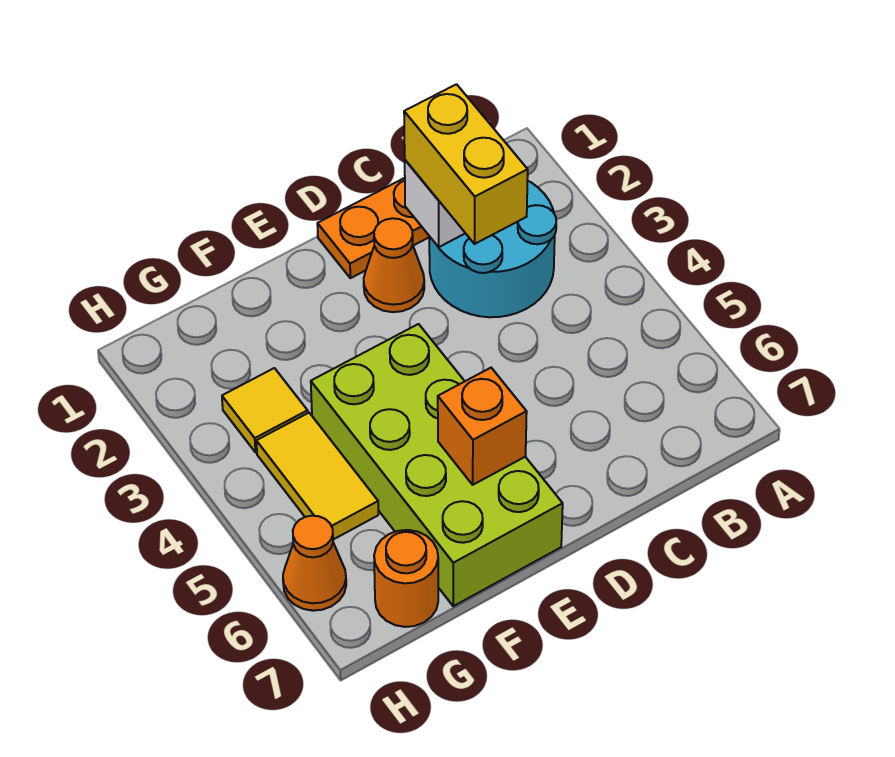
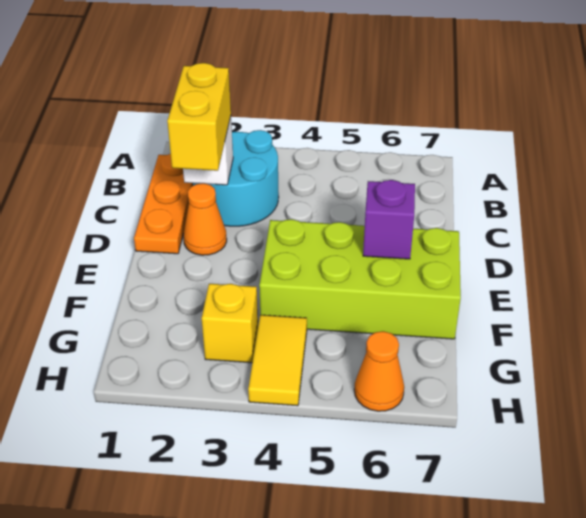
yellow brick C2:C3 level 3 -> yellow brick C2:D2 level 3
orange brick E6 level 2 -> purple brick E6 level 2
yellow tile G3 level 1 -> yellow brick G3 level 1
yellow tile G4:G5 level 1 -> yellow tile G4:H4 level 1
orange round brick G7 level 1 -> none

